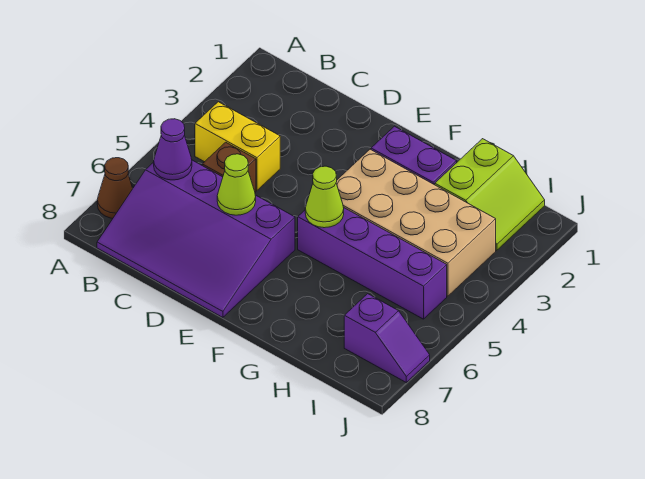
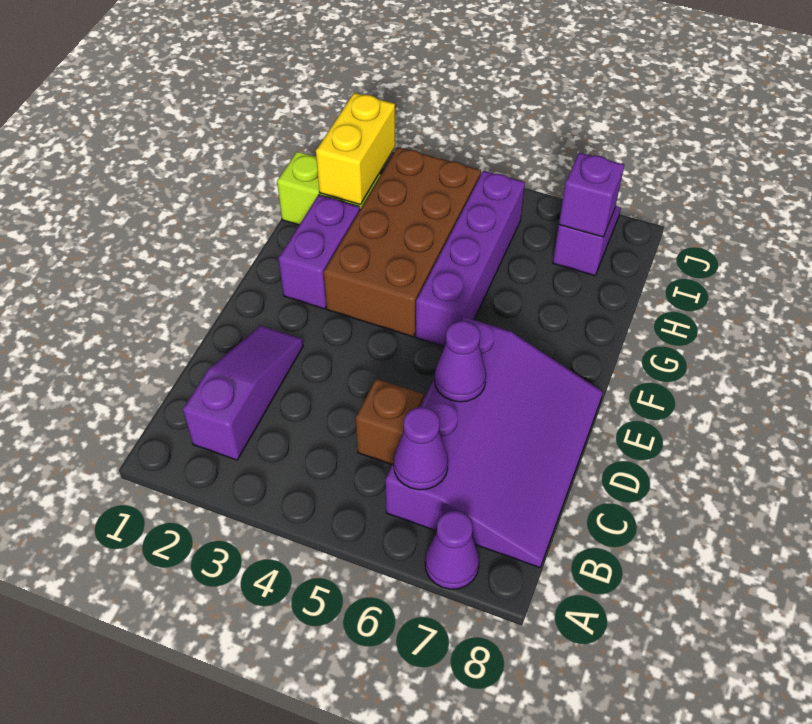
brown cone A7 level 1 -> purple cone A7 level 1
none -> purple slope B2:D2 level 1 top B
yellow brick B4:C4 level 1 -> yellow brick H2:I2 level 2
lime cone D6 level 2 -> purple cone D6 level 2
tan brick F3:I4 level 1 -> brown brick F3:I4 level 1
lime cone F5 level 2 -> none
none -> purple brick I7 level 2

